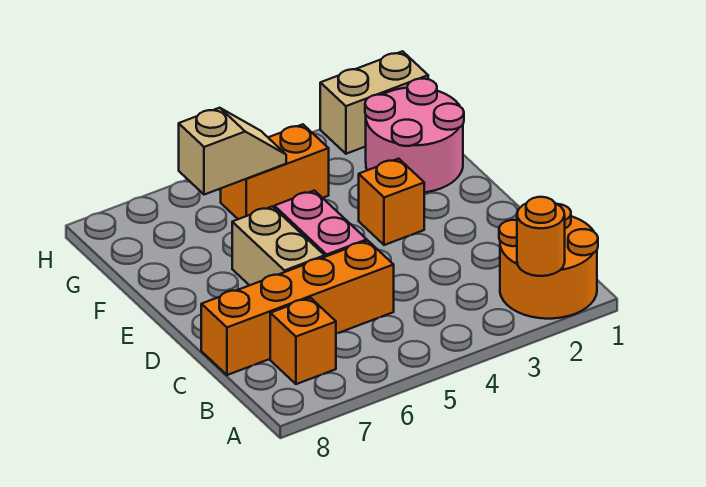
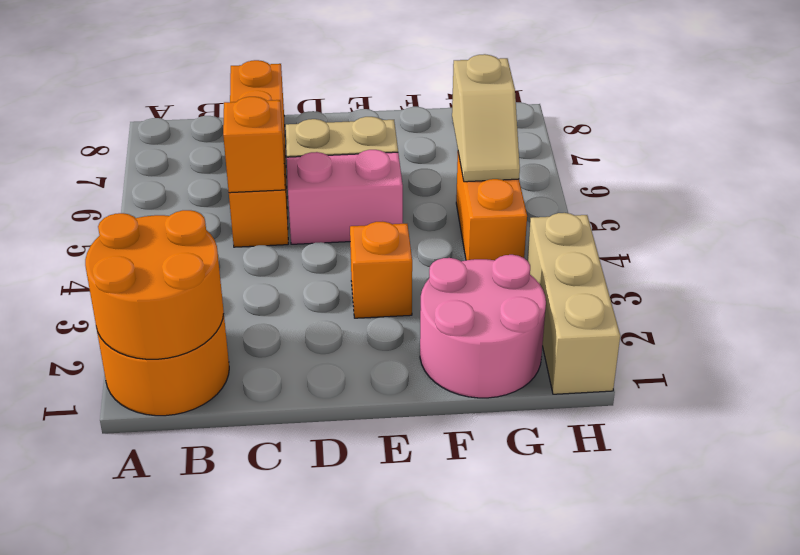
orange round brick A2 level 2 -> orange round brick A1:B2 level 2
orange brick B7 level 1 -> orange brick C5 level 2
tan brick H1:H2 level 1 -> tan brick H1:H3 level 1

